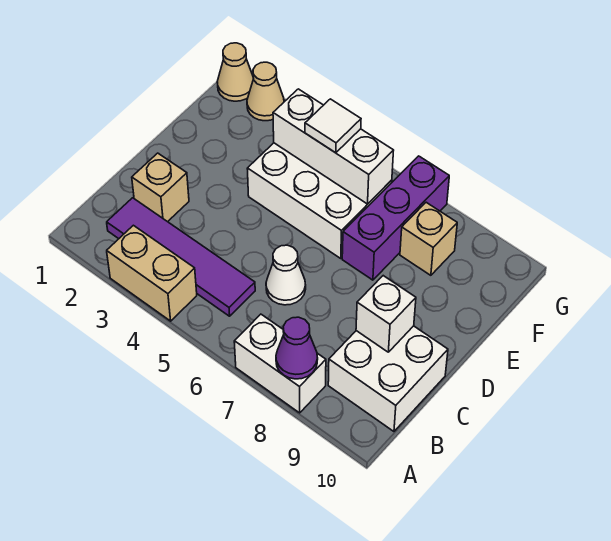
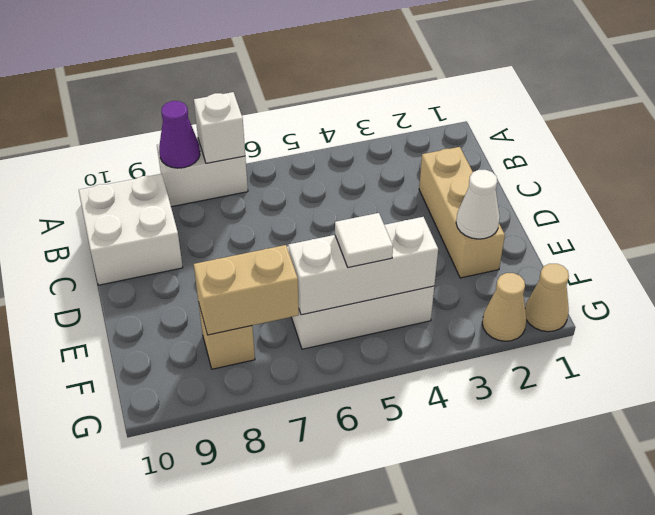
tan brick A3:A4 level 1 -> tan brick F7:F8 level 2
purple tile B2:B5 level 1 -> none
tan brick C2 level 1 -> tan brick C2:E2 level 1
white cone C6 level 1 -> white cone E2 level 2
white brick C9 level 2 -> white brick A7 level 2
purple brick E7:G7 level 1 -> none

